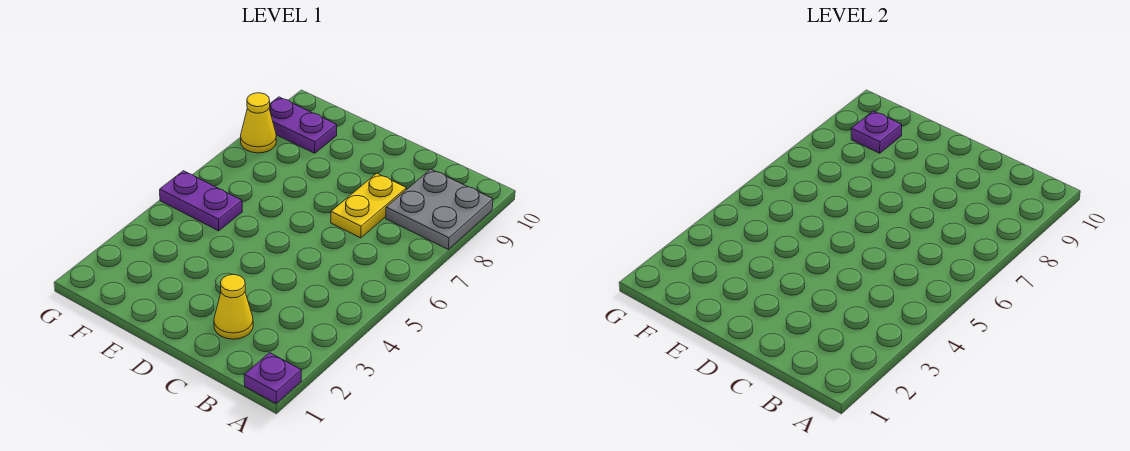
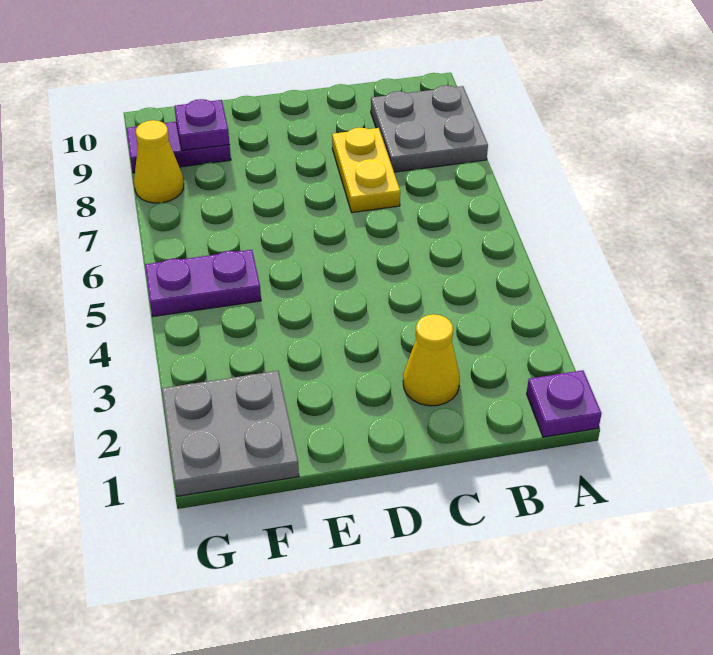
none -> grey plate F1:G2 level 1

